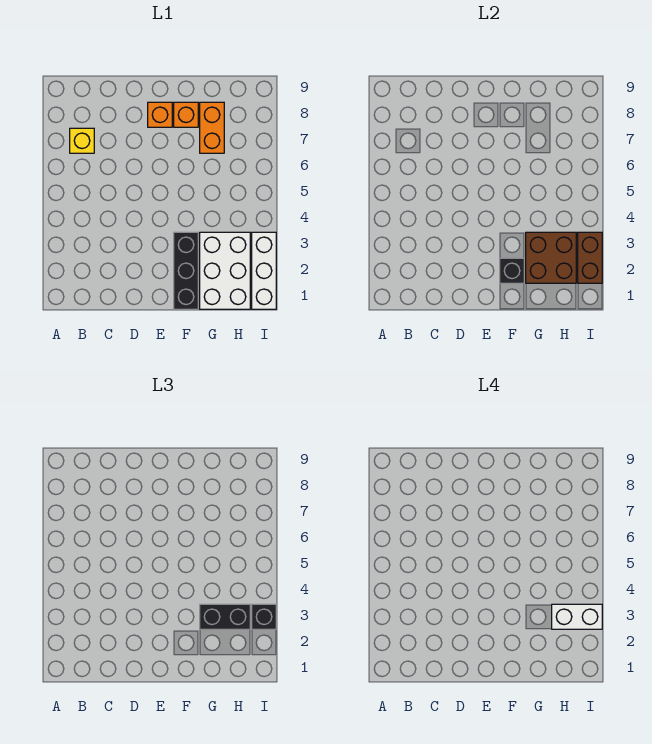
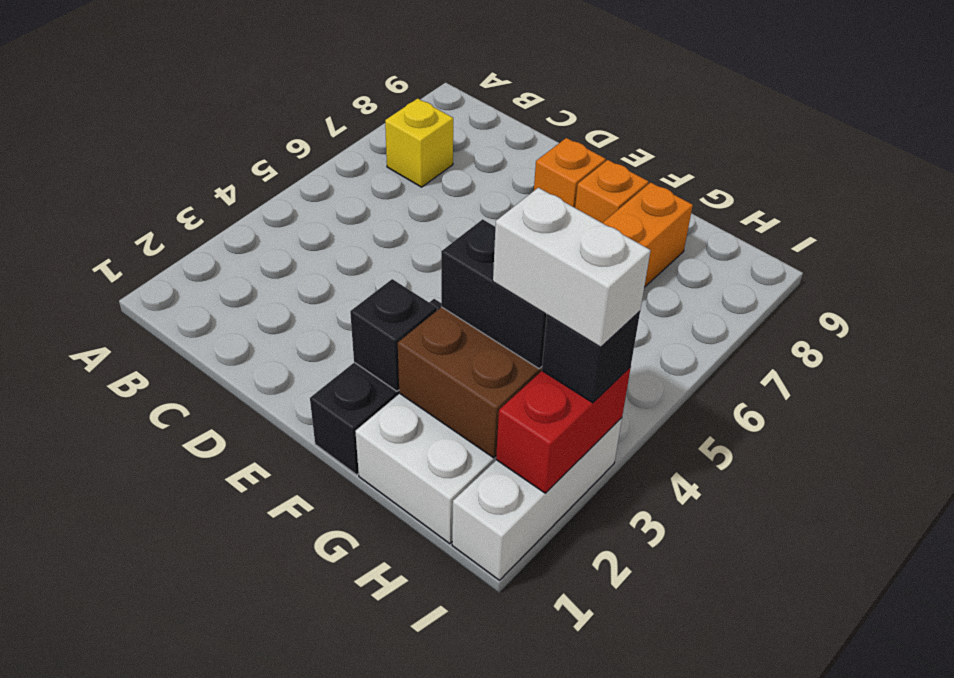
brown brick I2:I3 level 2 -> red brick I2:I3 level 2

